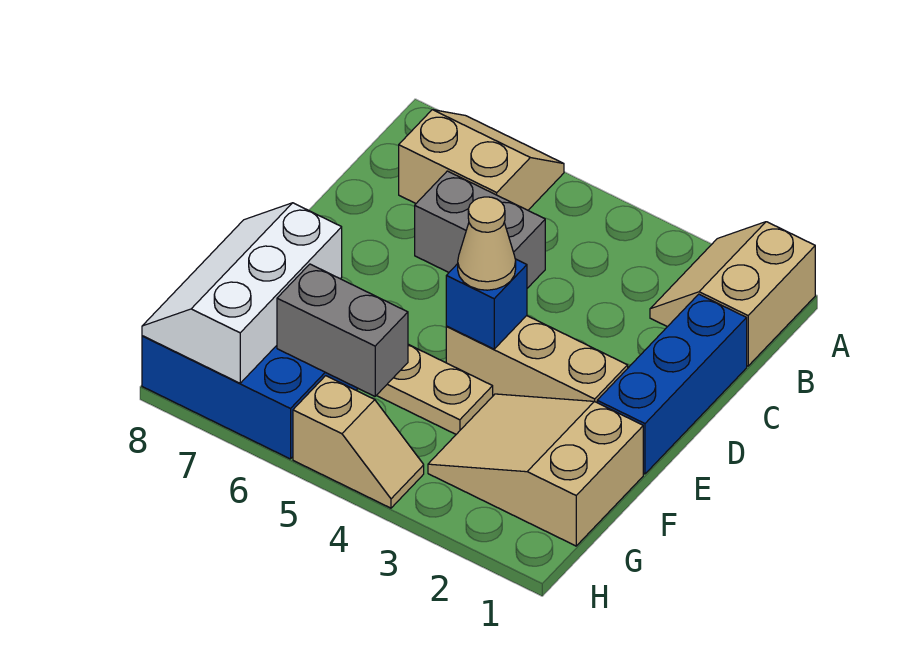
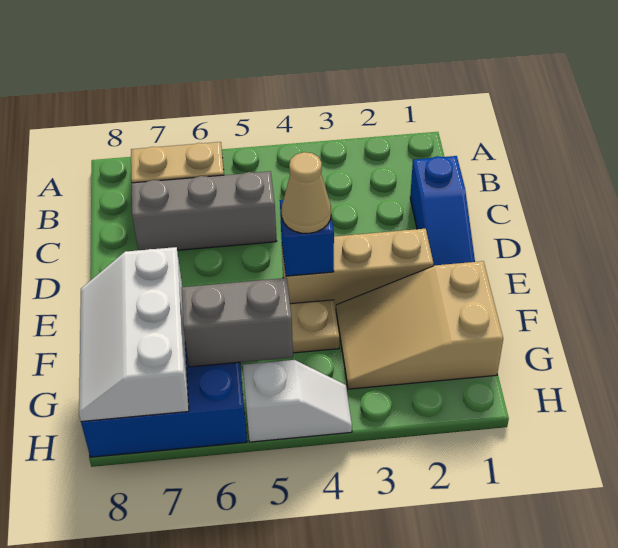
tan slope A1:B2 level 1 top 1 -> none
blue brick C1:E1 level 1 -> blue slope C1:E1 level 1 top C
grey brick C5:C6 level 1 -> grey brick C5:C7 level 1
tan slope H4:H5 level 1 top 5 -> white slope H4:H5 level 1 top 5

